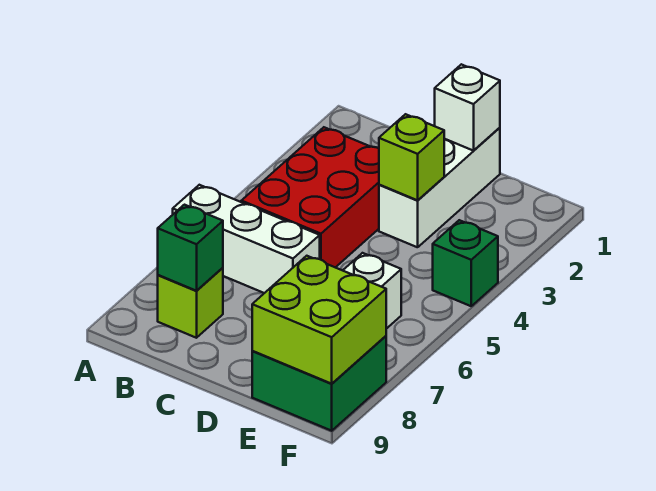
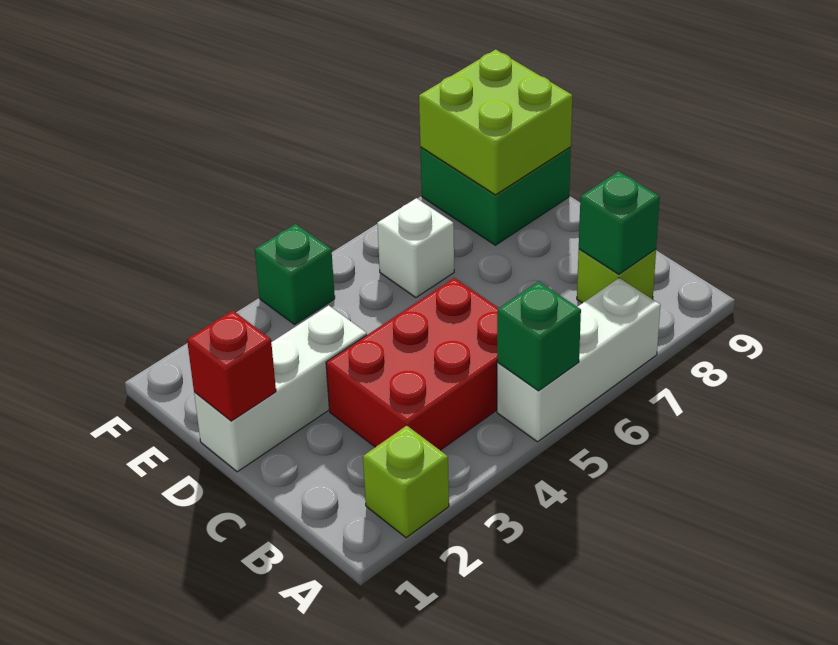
none -> green brick A5 level 2
white brick A6:C6 level 1 -> white brick A5:A7 level 1
white brick D1 level 2 -> red brick D1 level 2
lime brick D3 level 2 -> lime brick A2 level 1

